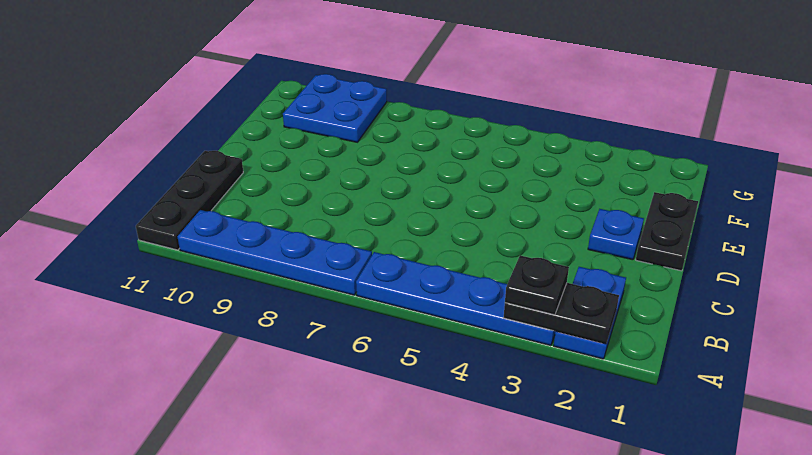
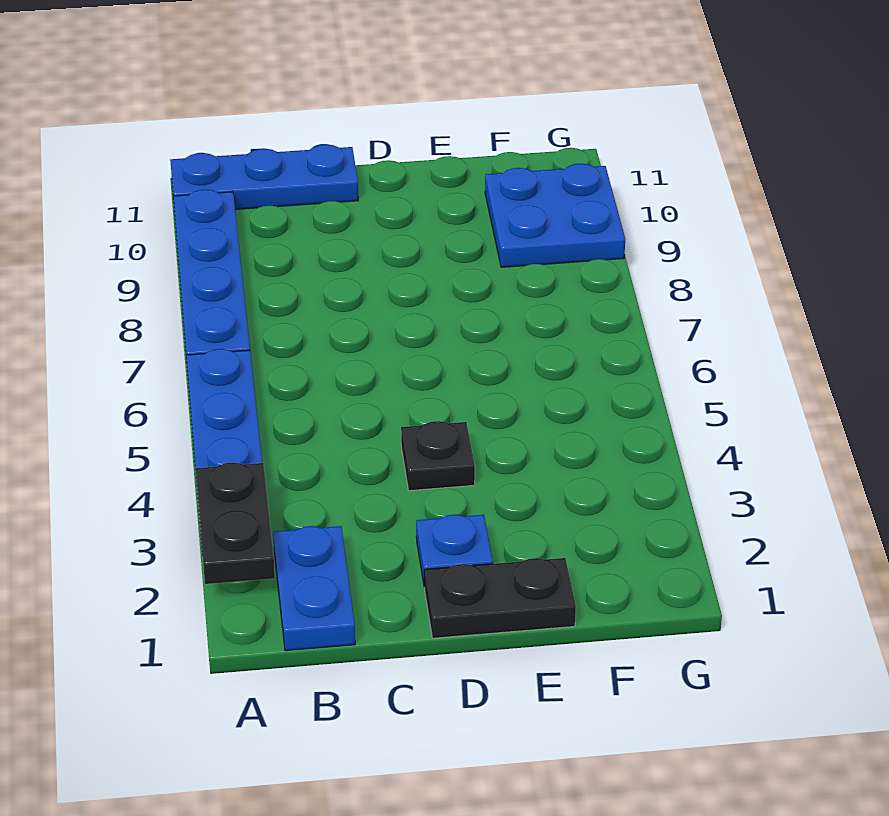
blue plate A2:B2 level 1 -> blue plate B1:B2 level 1
black plate A3 level 3 -> black plate D4 level 1
black plate A11:C11 level 1 -> blue plate A11:C11 level 1

